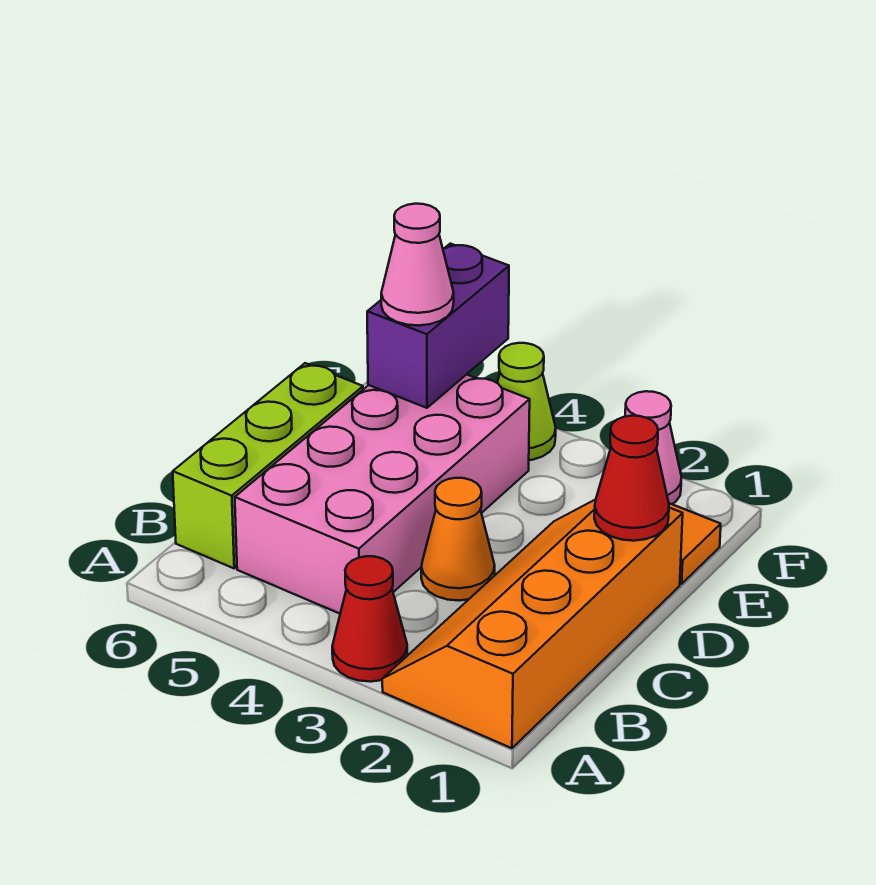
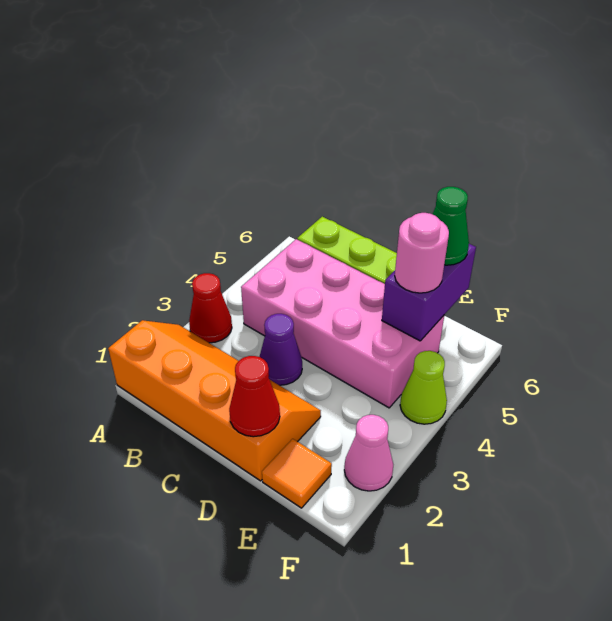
orange cone C3 level 1 -> purple cone C3 level 1
purple brick E5:F5 level 2 -> purple brick E5:E6 level 2
pink cone E5 level 3 -> pink round brick E5 level 3
none -> green cone E6 level 3

